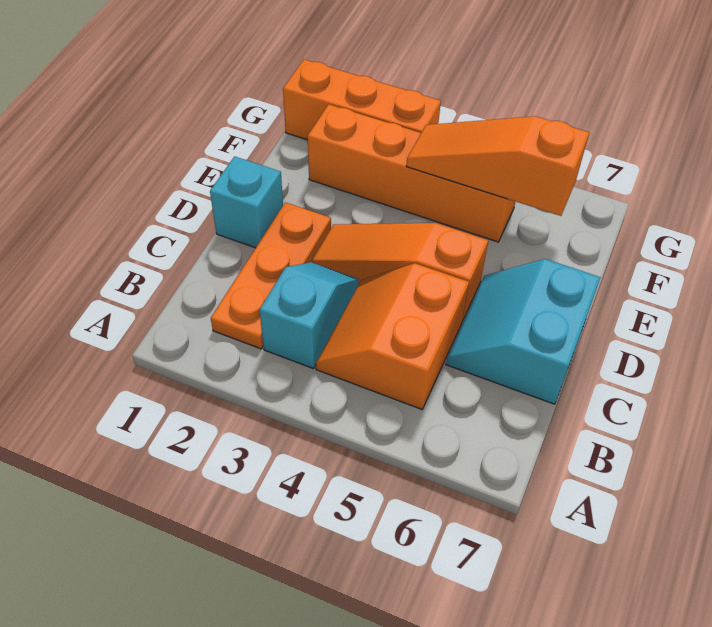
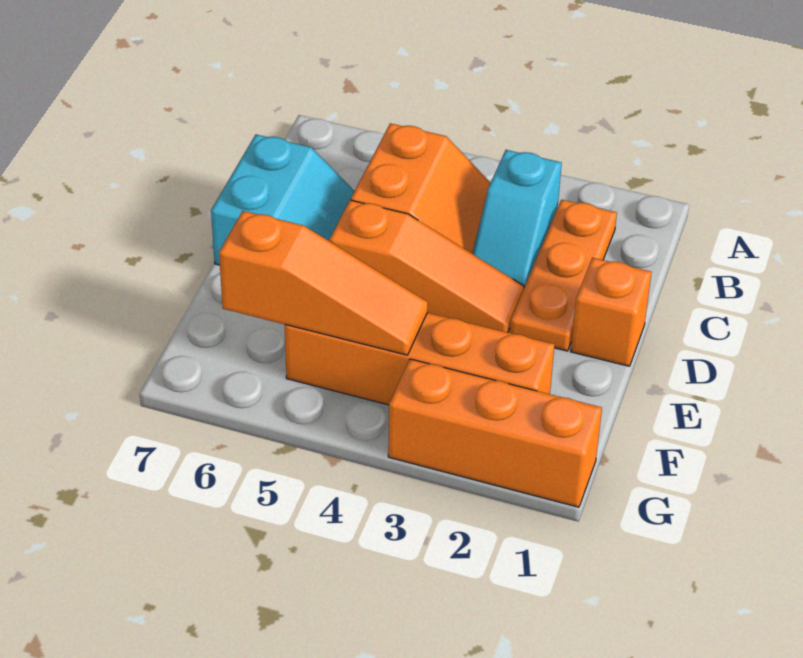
cyan brick D1 level 1 -> orange brick D1 level 1

